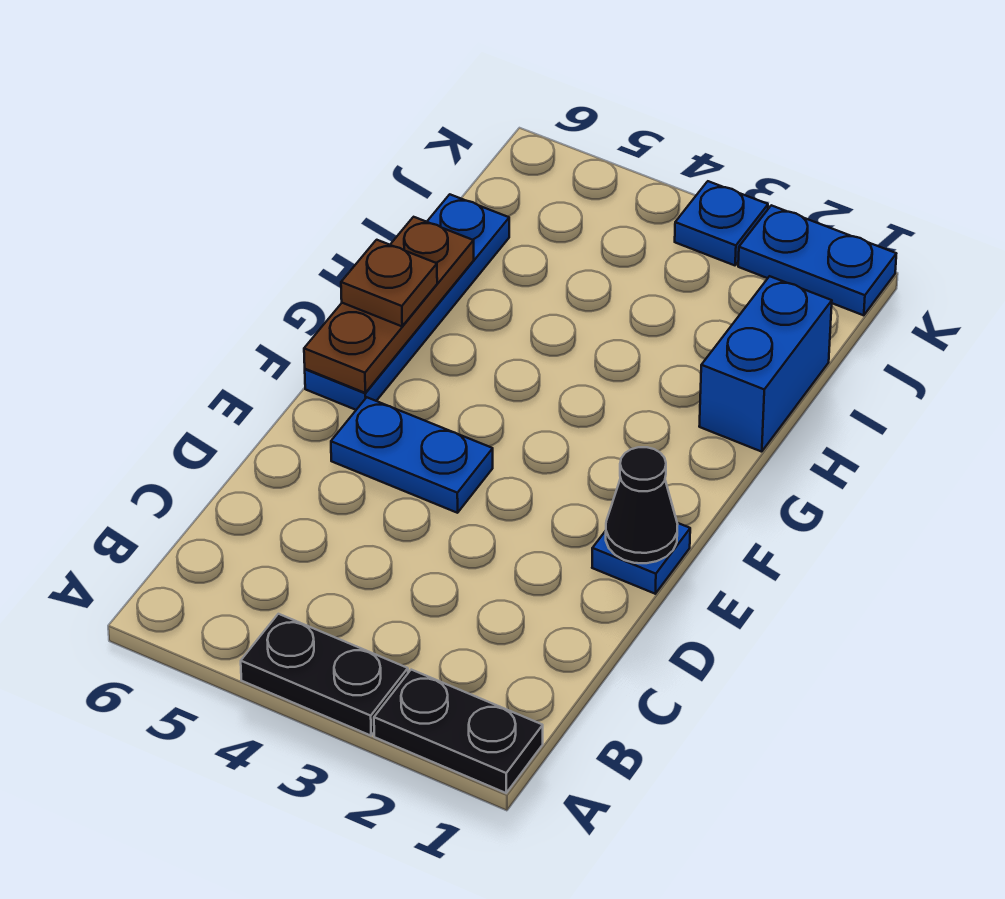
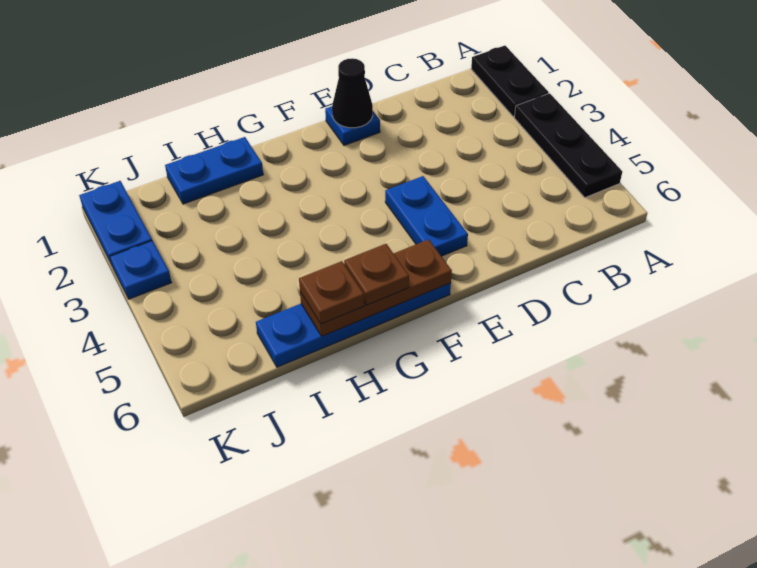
black plate A3:A4 level 1 -> black plate A3:A5 level 1
blue brick H1:I1 level 1 -> blue plate H1:I1 level 1
none -> brown plate H6 level 3

